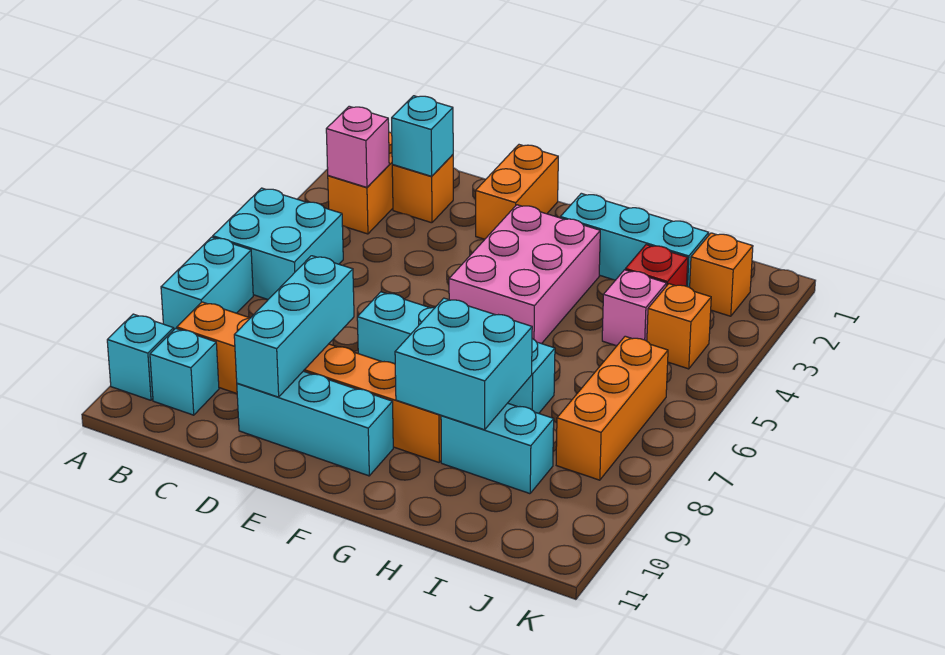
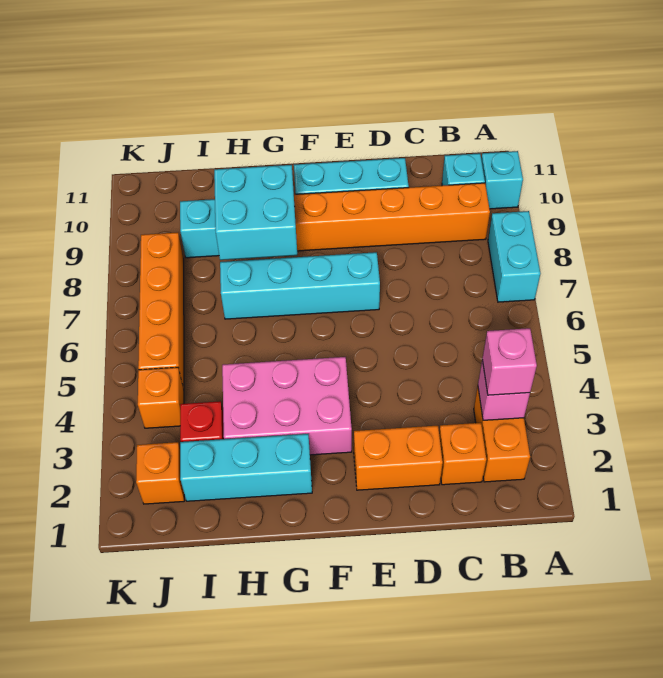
cyan brick A5:B6 level 1 -> none
cyan brick C2 level 2 -> none
cyan brick D8:D10 level 2 -> none
orange brick E1:E2 level 1 -> orange brick D2:E2 level 1
pink brick F3:G5 level 1 -> pink brick F3:H4 level 1
pink brick I4 level 1 -> pink brick B3 level 3
orange brick J6:J8 level 1 -> orange brick J5:J8 level 1

